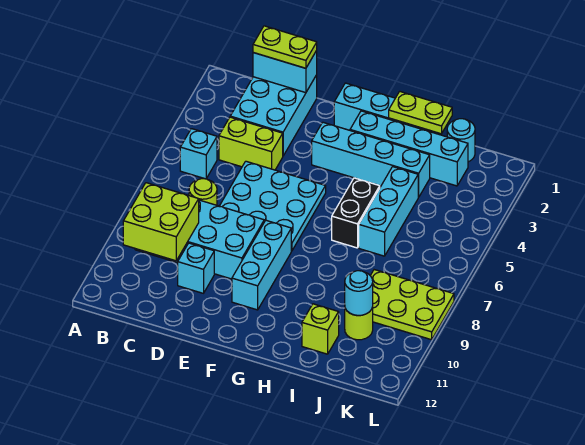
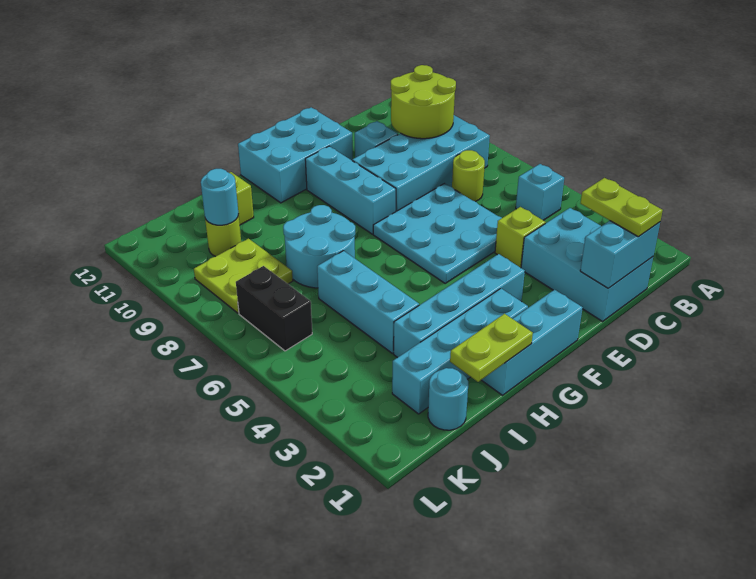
lime brick B9:C10 level 2 -> lime round brick B9:C10 level 2
lime plate C1:D1 level 3 -> lime plate C1:C2 level 3
lime brick C4:D4 level 1 -> lime brick D4 level 1
none -> cyan brick E11:G12 level 1
black brick H5:H6 level 1 -> black brick K6:K7 level 1
none -> cyan round brick H7:I8 level 1
lime plate J8:L9 level 1 -> lime plate J8:K9 level 1

